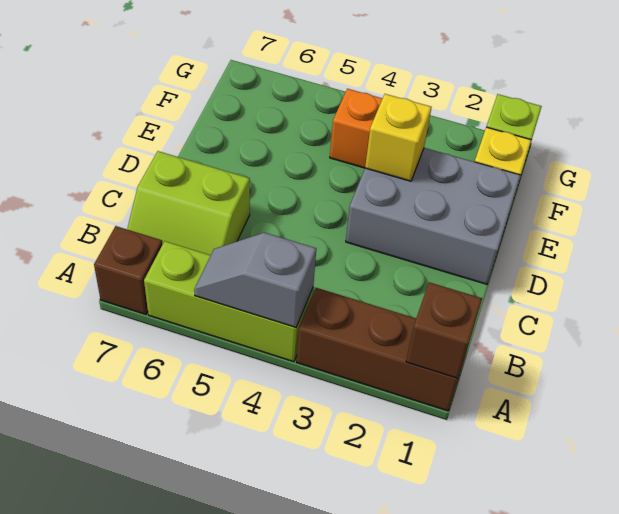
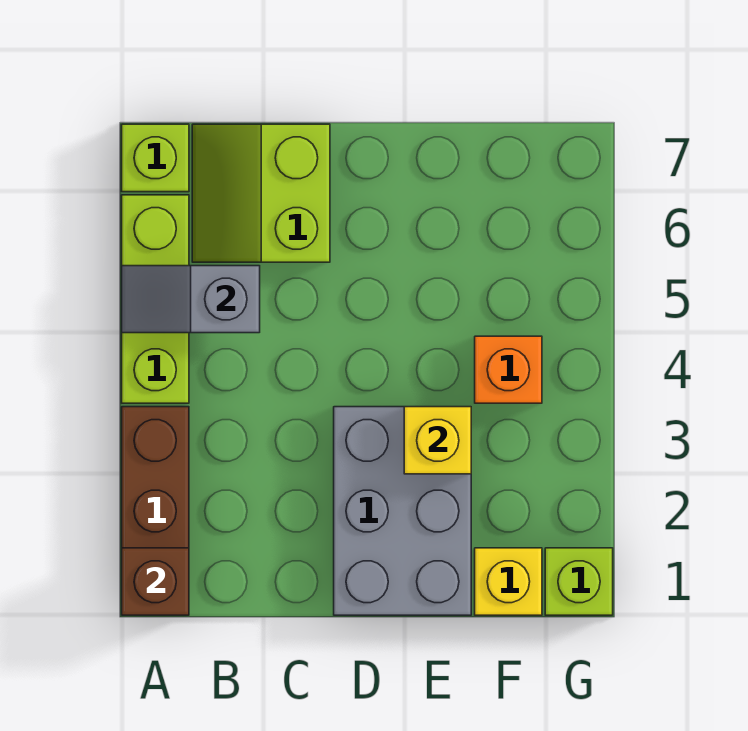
grey slope A4:A5 level 2 top 4 -> grey slope A5:B5 level 2 top B
brown brick A7 level 1 -> lime brick A7 level 1

